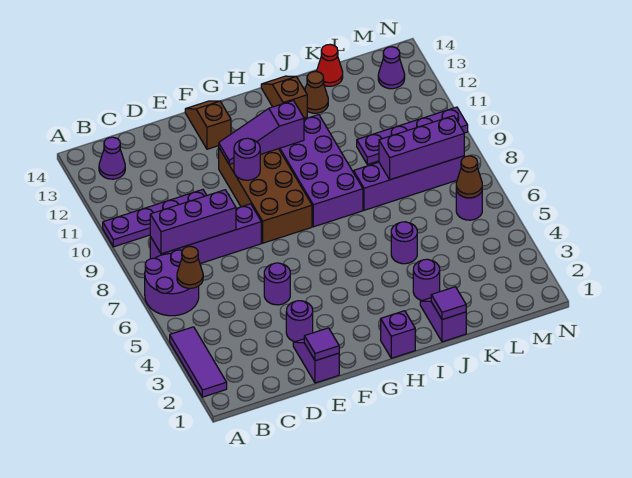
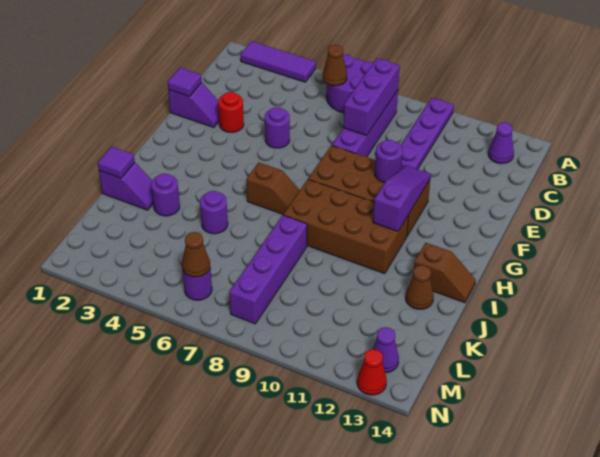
purple round brick E3 level 1 -> red round brick E3 level 1
brown slope F13:F14 level 1 top 13 -> brown slope H6:H7 level 1 top 6
purple brick H1 level 1 -> none
purple brick H8:I11 level 1 -> brown brick H8:I11 level 1
purple brick K8:M8 level 2 -> none
purple plate K10:N10 level 1 -> none
red cone K14 level 1 -> red cone N13 level 1

